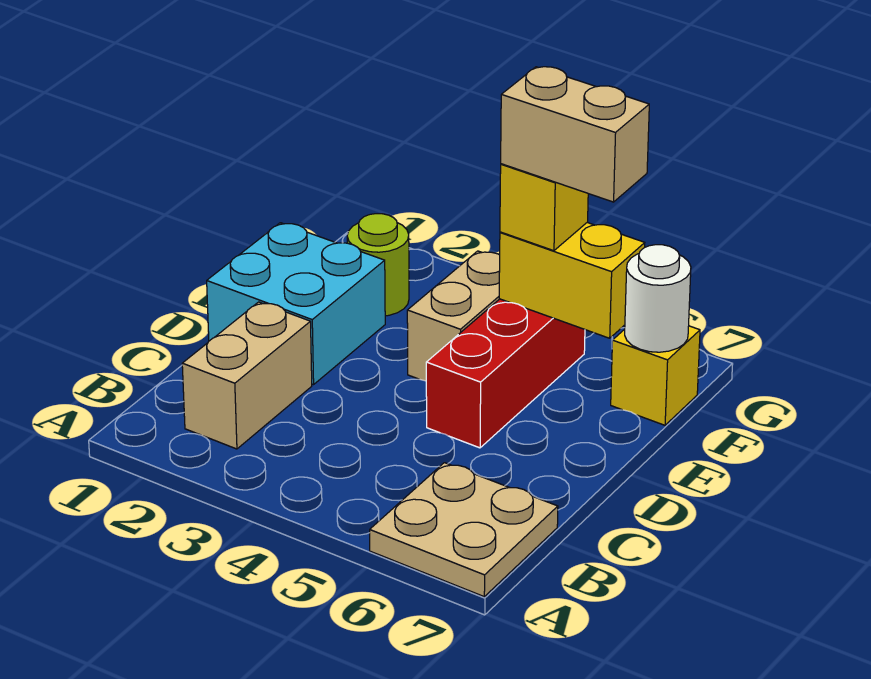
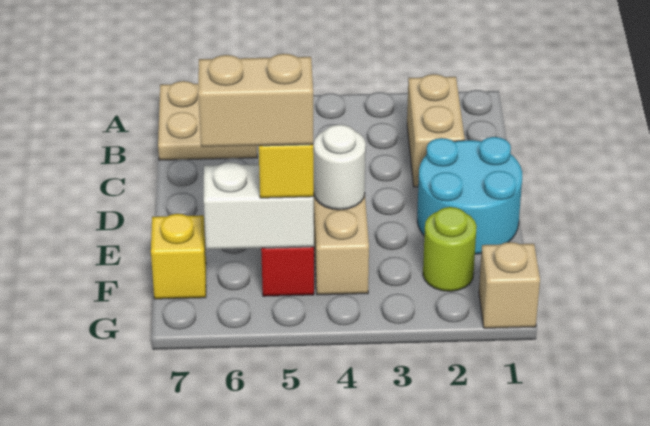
cyan brick D1:E2 level 1 -> cyan round brick D1:E2 level 1
yellow brick F5:F6 level 2 -> white brick F5:F6 level 2
white round brick F7 level 2 -> white round brick E4 level 2
none -> tan brick G1 level 1

